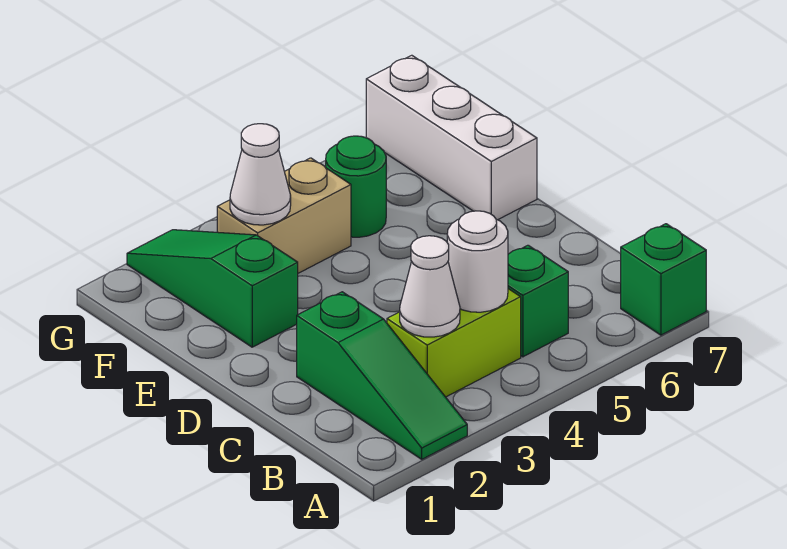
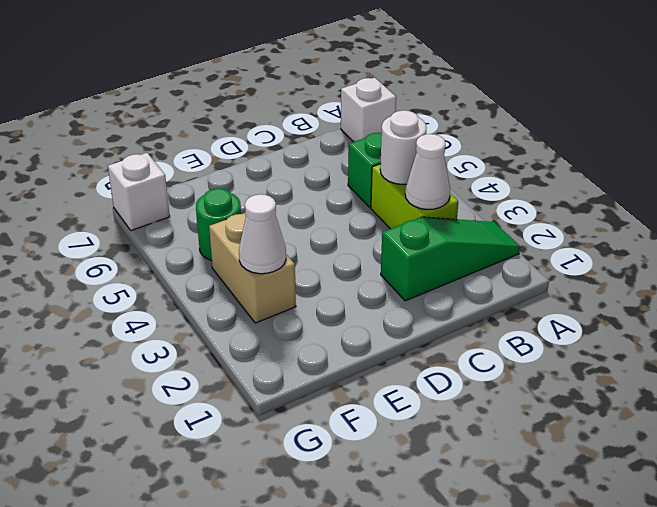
green brick A7 level 1 -> white brick A7 level 1
green slope E2:G2 level 1 top E -> none
white brick E7:G7 level 1 -> white brick G7 level 1

